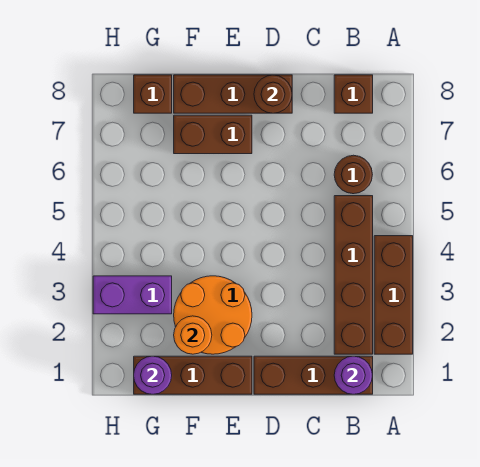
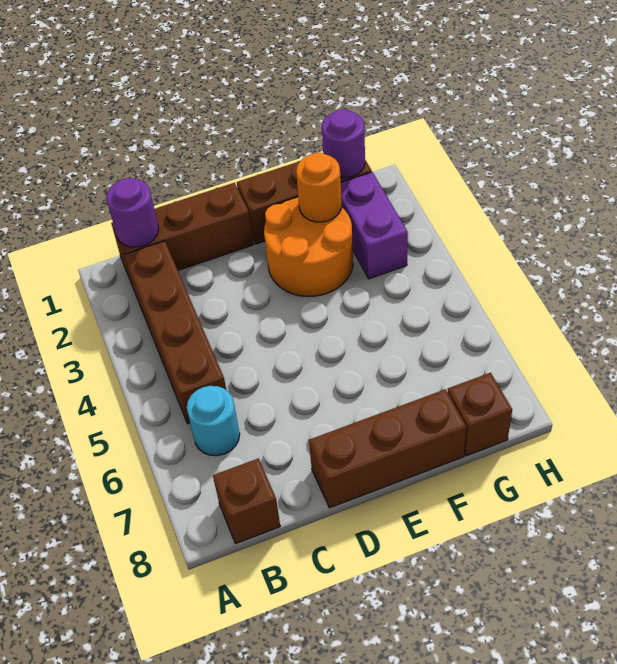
brown brick A2:A4 level 1 -> none
brown round brick B6 level 1 -> cyan round brick B6 level 1
brown round brick D8 level 2 -> none
brown brick E7:F7 level 1 -> none
purple brick G3:H3 level 1 -> purple brick G2:G3 level 1

